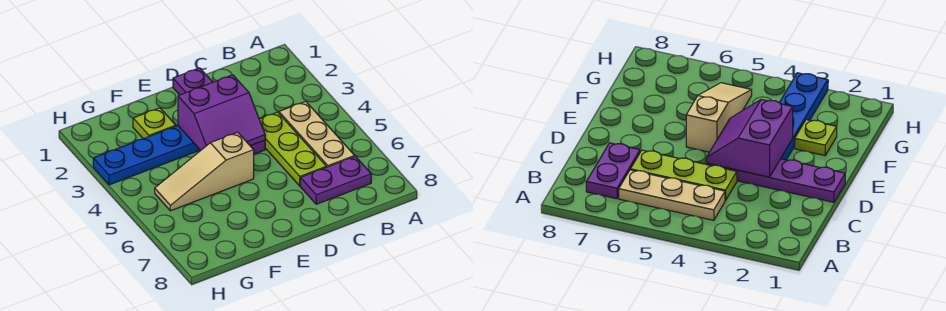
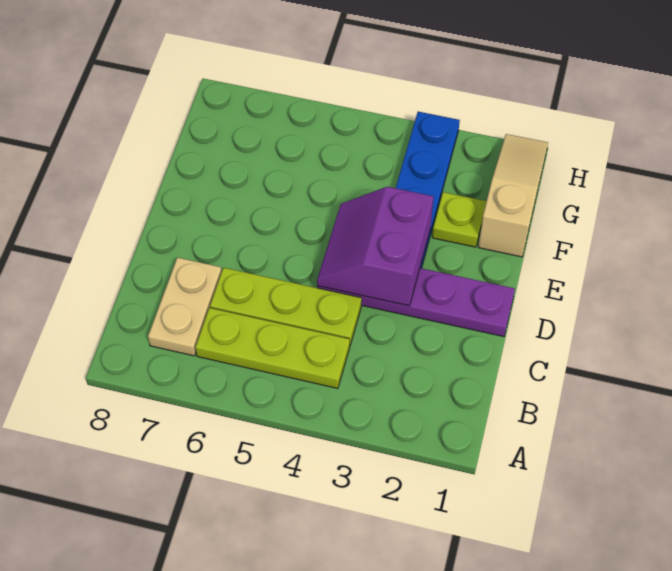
tan plate B4:B6 level 1 -> lime plate B4:B6 level 1
purple plate B7:C7 level 1 -> tan plate B7:C7 level 1
tan slope E5:G5 level 1 top E -> tan slope F1:H1 level 1 top F

